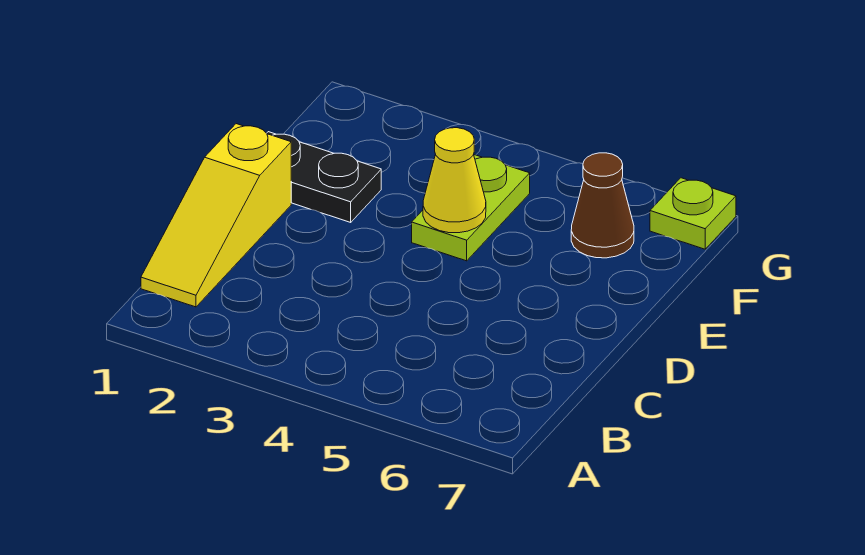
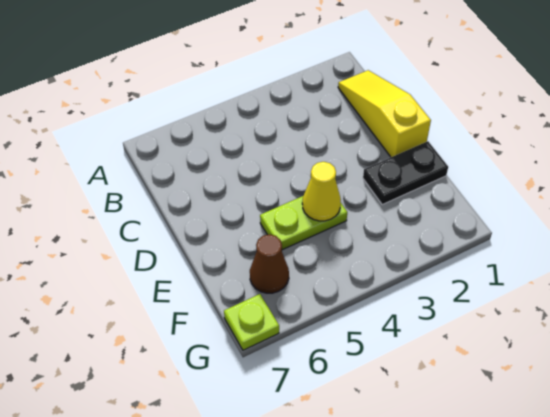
lime plate E4:F4 level 1 -> lime plate E4:E5 level 1

